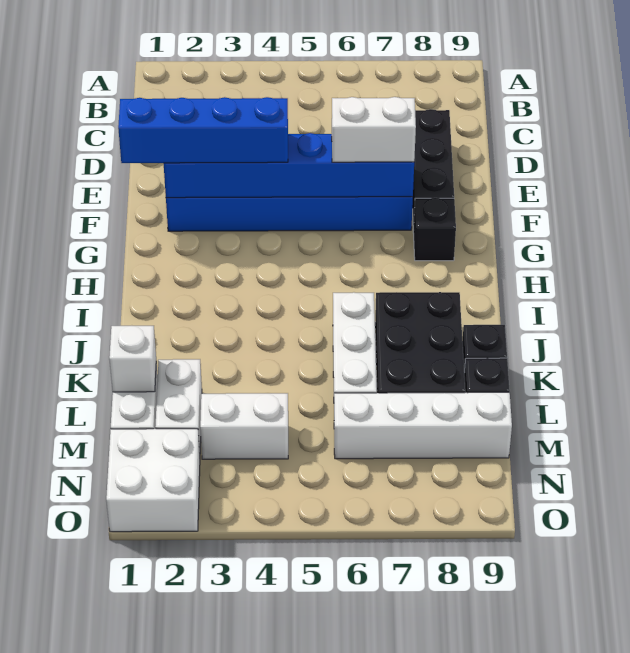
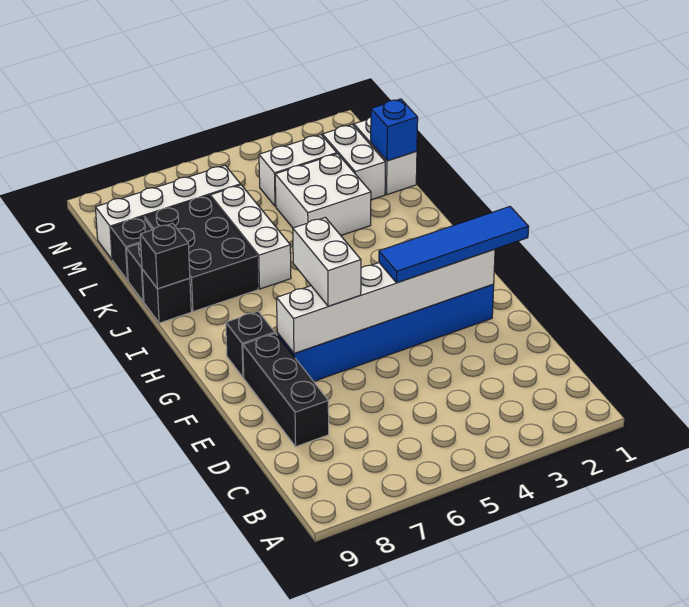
blue brick F1:F4 level 3 -> blue tile F1:F4 level 3
blue brick F2:F7 level 2 -> white brick F2:F7 level 2
white brick F6:F7 level 3 -> white brick F6:G6 level 3
none -> black brick J9 level 1
none -> black brick J9 level 2
white brick L1 level 2 -> blue brick L1 level 2
white brick N1:O2 level 1 -> white brick K3:L4 level 1

